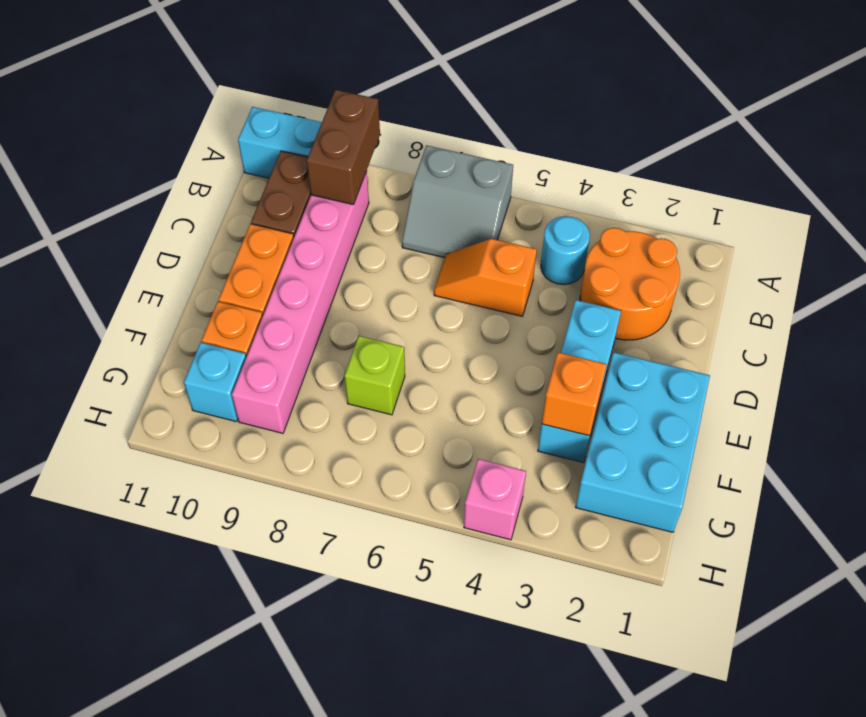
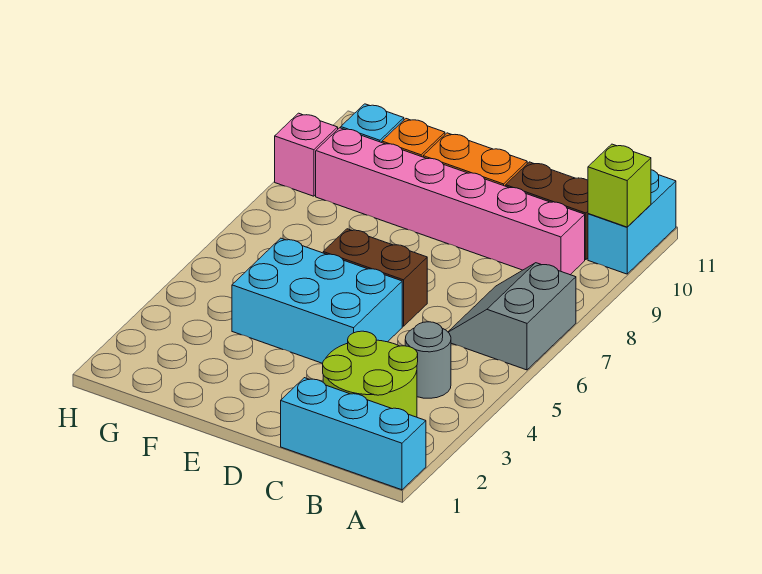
brown brick A9:B9 level 2 -> brown brick D6:E6 level 1
orange round brick B2:C3 level 1 -> lime round brick B2:C3 level 1
cyan round brick B4 level 1 -> grey round brick B4 level 1
orange slope C5:C6 level 1 top 5 -> none
cyan brick D3:F3 level 1 -> cyan brick A1:C1 level 1
cyan brick E1:G2 level 1 -> cyan brick D4:F5 level 1
orange brick F3 level 2 -> none
lime brick F7 level 1 -> lime brick A10 level 2
pink brick H4 level 1 -> pink brick H9 level 1

